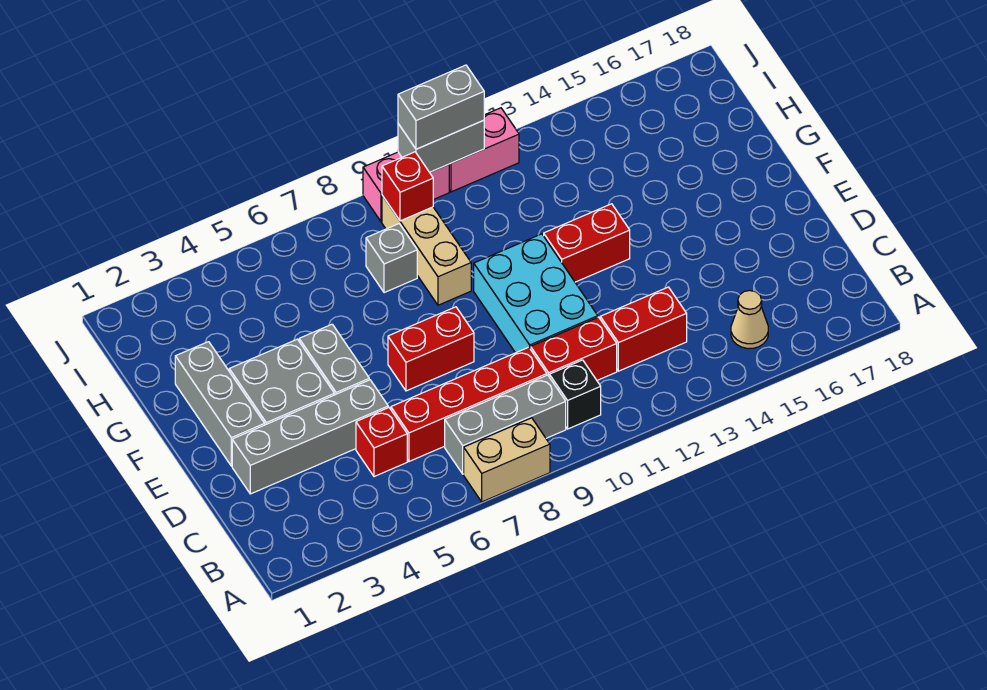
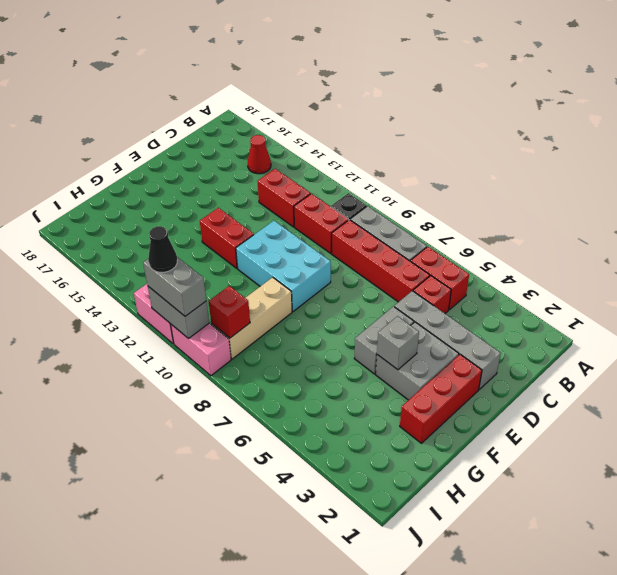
tan brick A7:A8 level 1 -> none
tan cone B15 level 1 -> red cone B15 level 1
cyan brick D10:F11 level 1 -> cyan brick E9:F11 level 1
grey brick E2:G2 level 1 -> red brick E2:G2 level 1
red brick E7:E8 level 1 -> red brick B5:B6 level 1
grey brick H8 level 1 -> grey brick F4 level 2
none -> black cone J11 level 4

